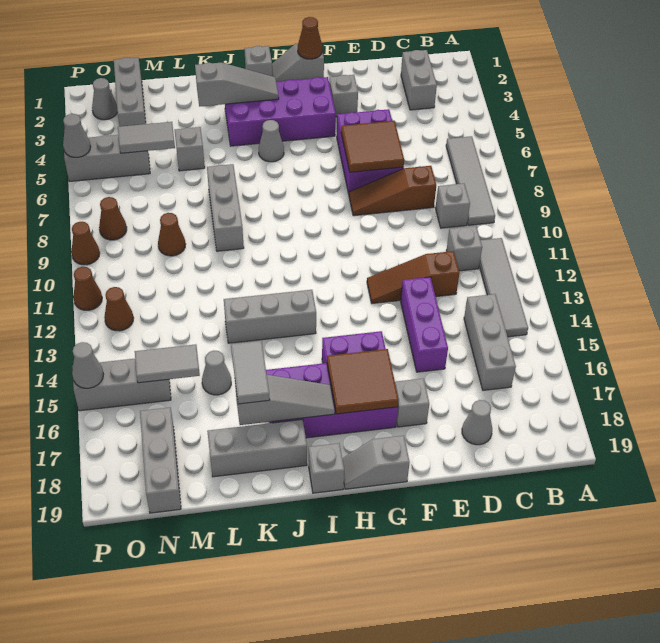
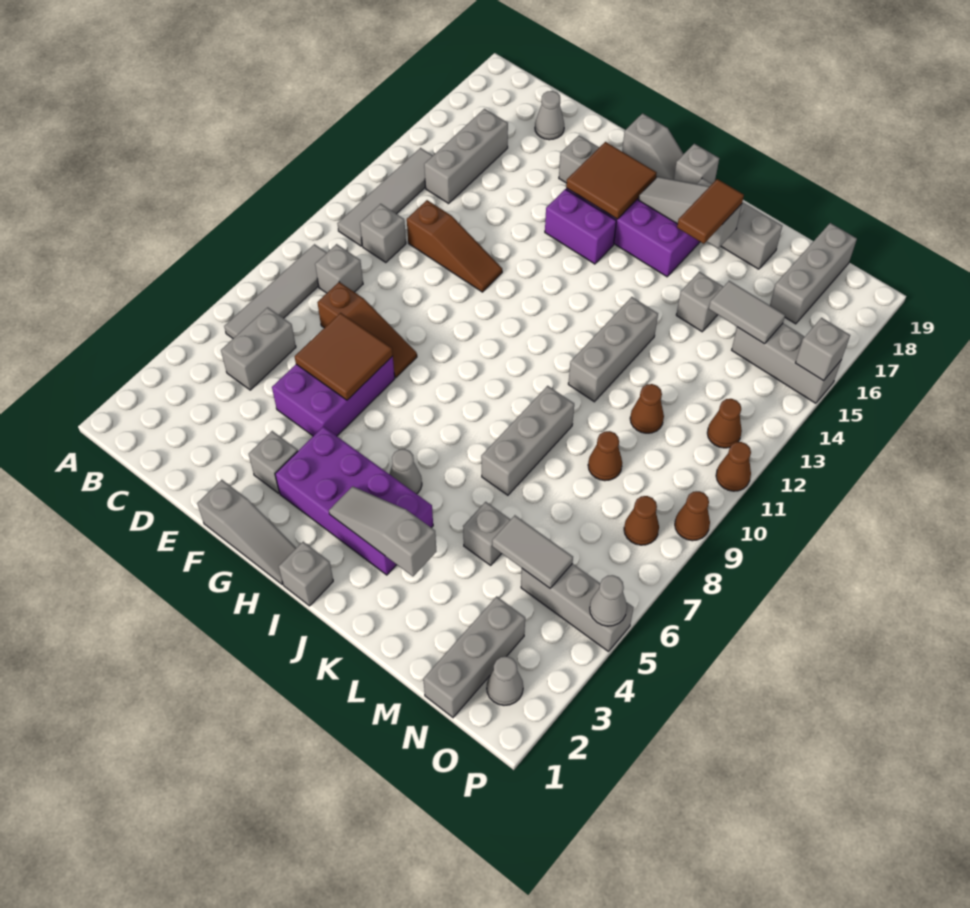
grey brick C2:C3 level 1 -> grey brick C5:C6 level 1
purple brick E13:E15 level 1 -> none
grey slope G1:H1 level 1 top G -> grey slope F1:H1 level 1 top F
brown cone G1 level 2 -> brown cone M11 level 1
grey brick I13:K13 level 1 -> grey brick K11:K13 level 1
grey tile K16:K17 level 3 -> brown tile K16:K17 level 3
grey cone L15 level 1 -> grey brick L15 level 1
grey cone P15 level 2 -> grey brick P15 level 2

